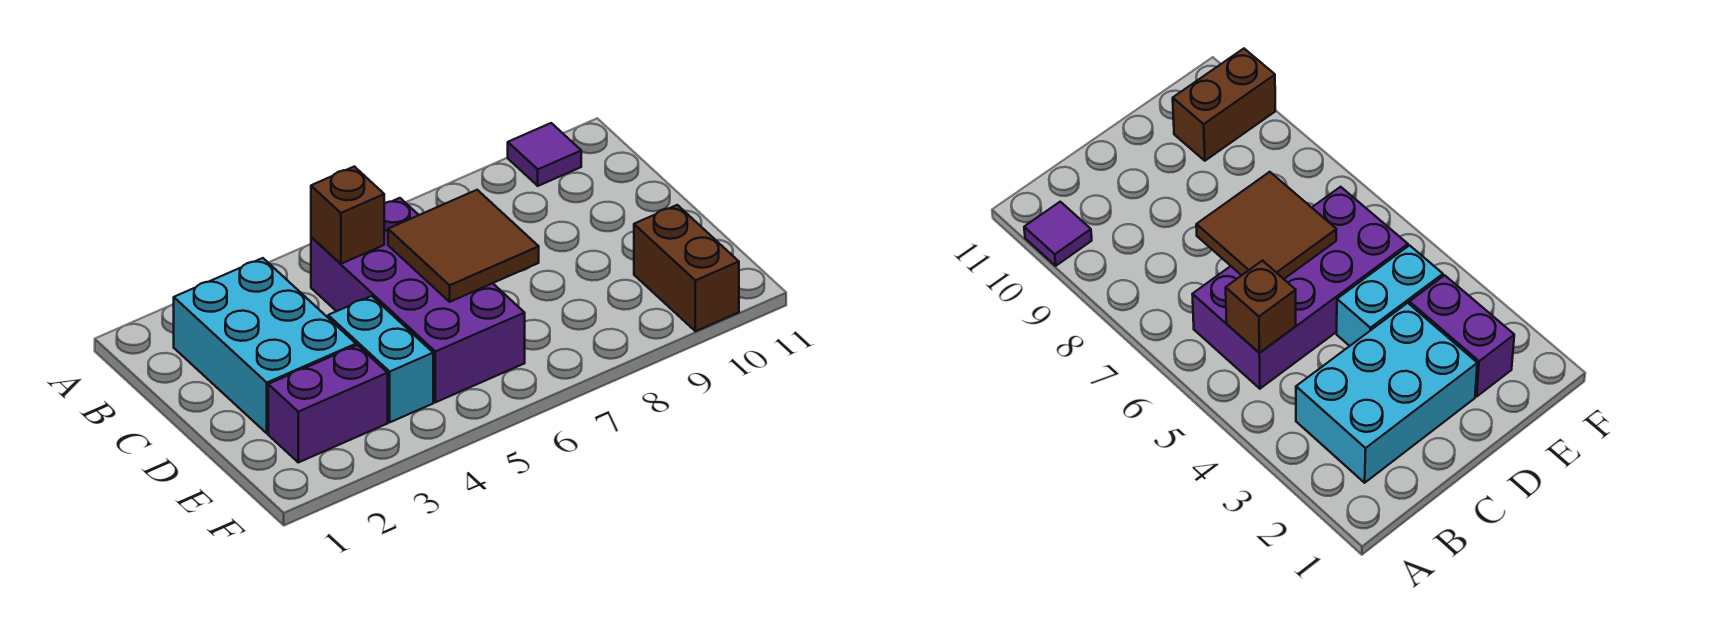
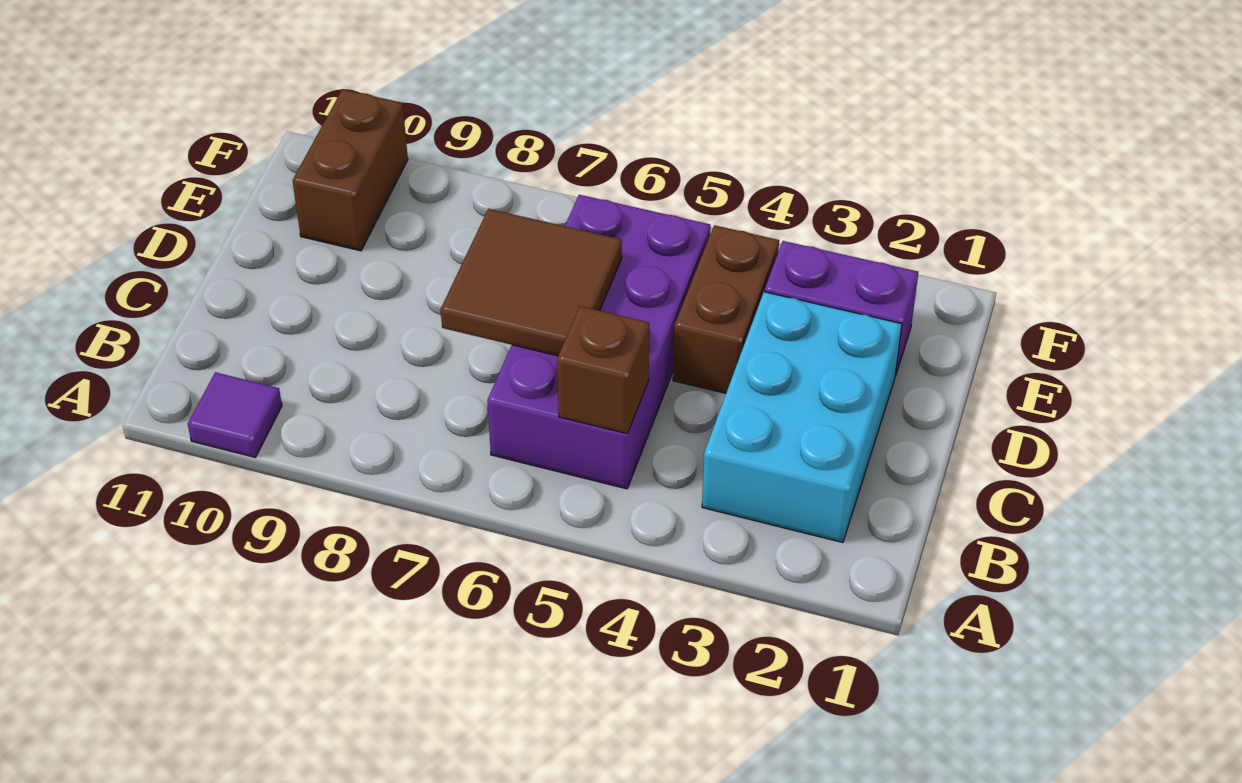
cyan brick D4:E4 level 1 -> brown brick D4:E4 level 1

